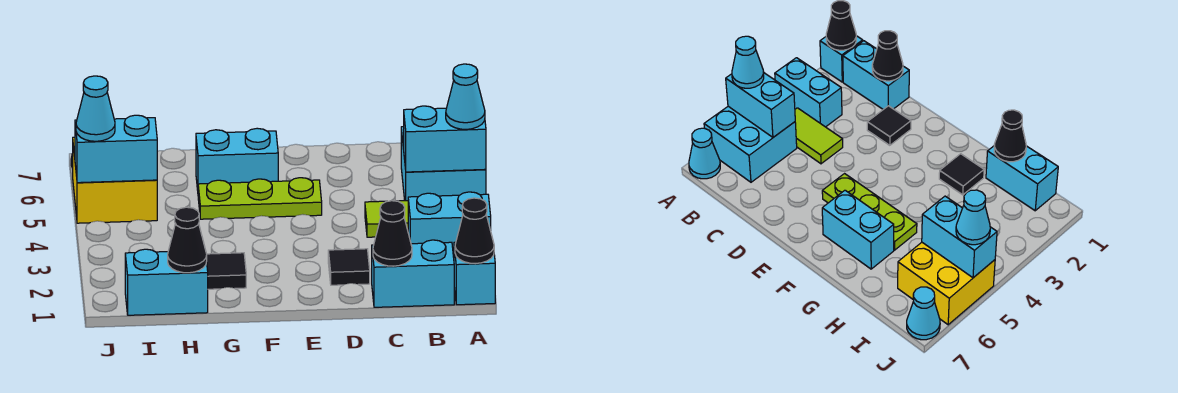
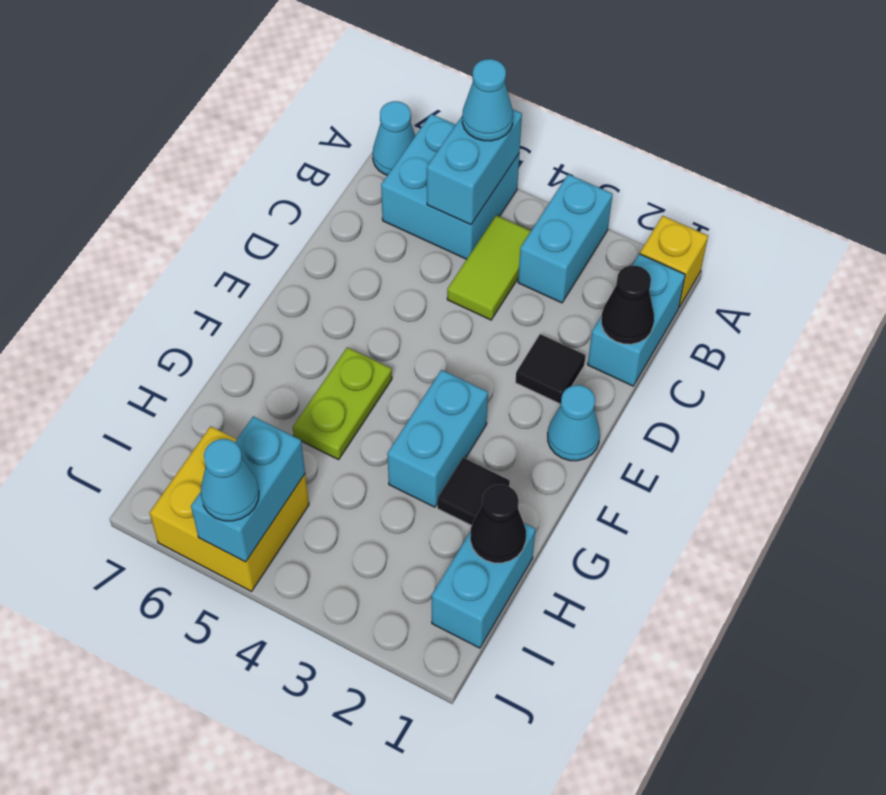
cyan brick A1 level 1 -> yellow brick A1 level 1
black cone A1 level 2 -> none
lime plate E5:G5 level 1 -> lime plate F5:G5 level 1
cyan brick F6:G6 level 1 -> cyan brick F3:G3 level 1
cyan cone J7 level 1 -> cyan cone E1 level 1

